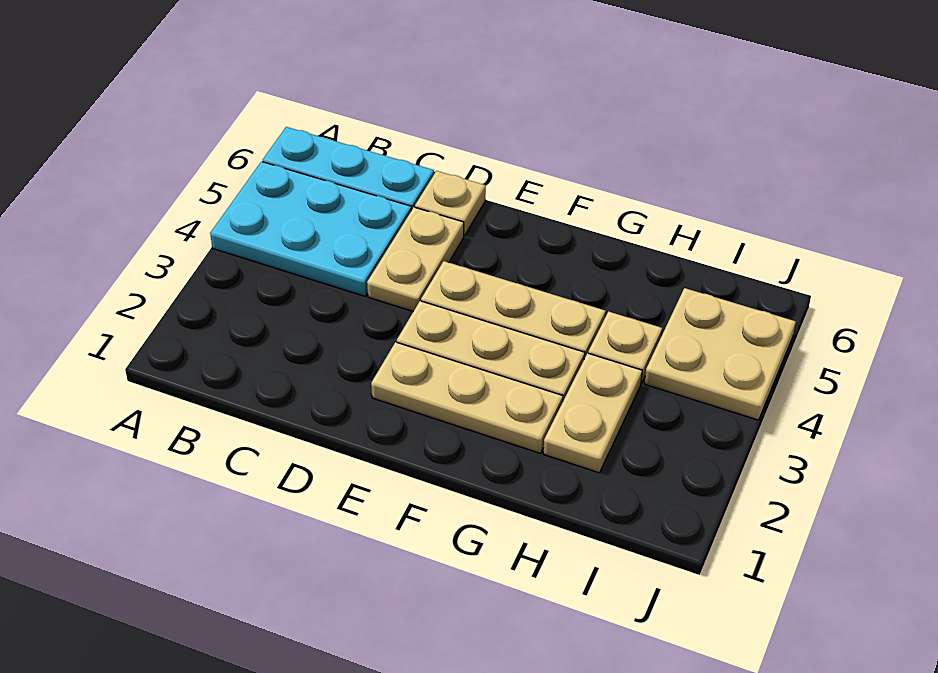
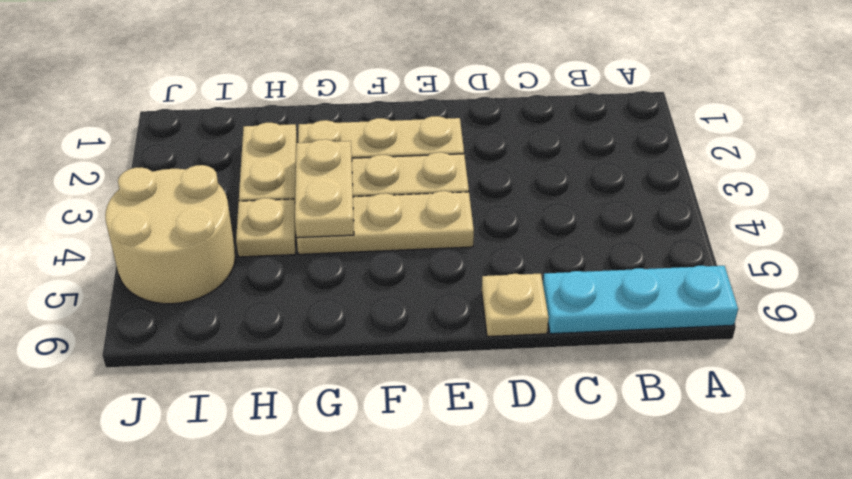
cyan plate A4:C5 level 1 -> none
tan plate D4:D5 level 1 -> tan plate G3:G4 level 2
tan plate I4:J5 level 1 -> tan round brick I4:J5 level 1

